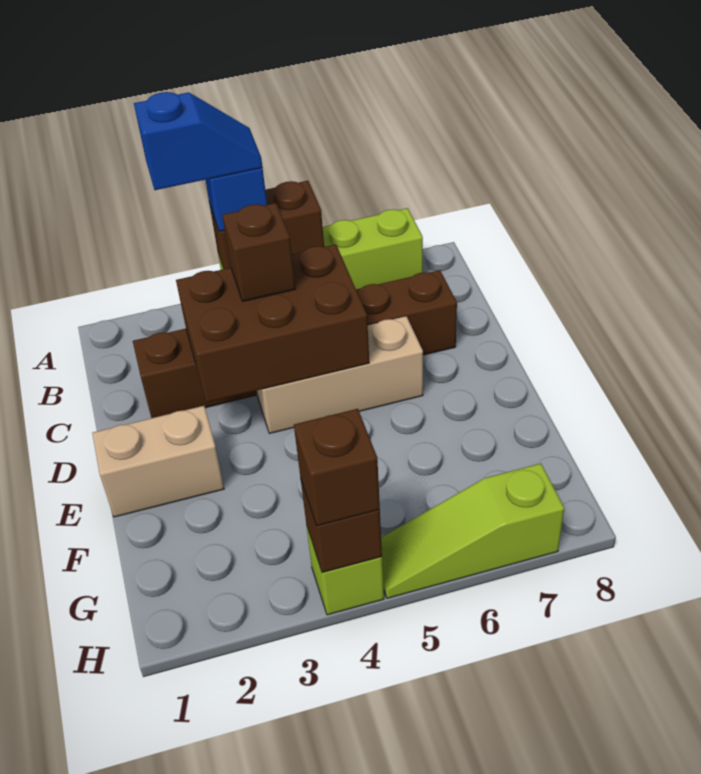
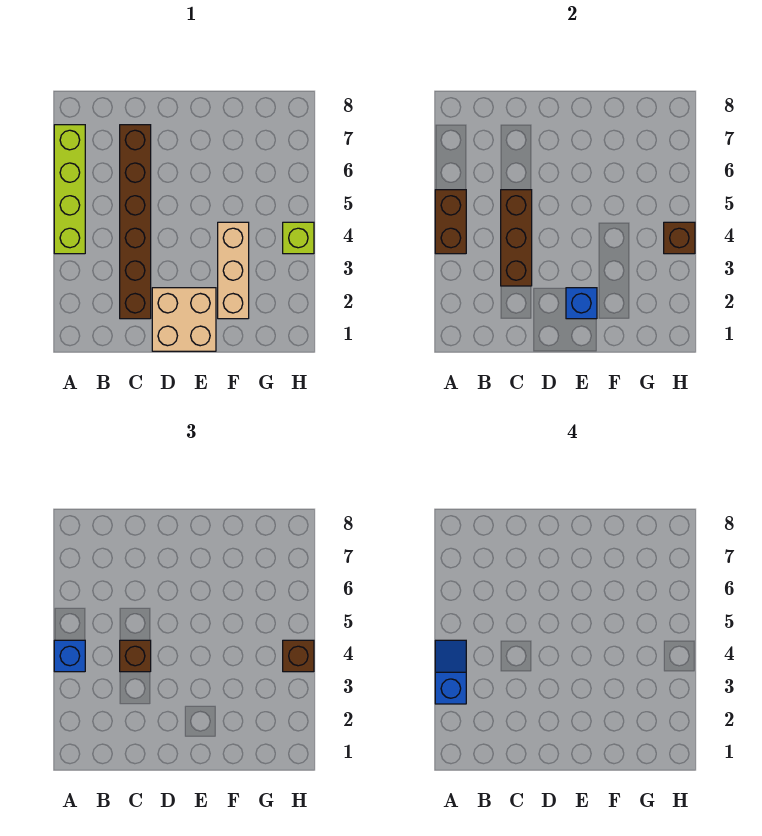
brown brick C3:D5 level 2 -> brown brick C3:C5 level 2
tan brick D4:D6 level 1 -> tan brick F2:F4 level 1
tan brick E1:E2 level 1 -> tan brick D1:E2 level 1
none -> blue brick E2 level 2
lime slope H5:H7 level 1 top 7 -> none

